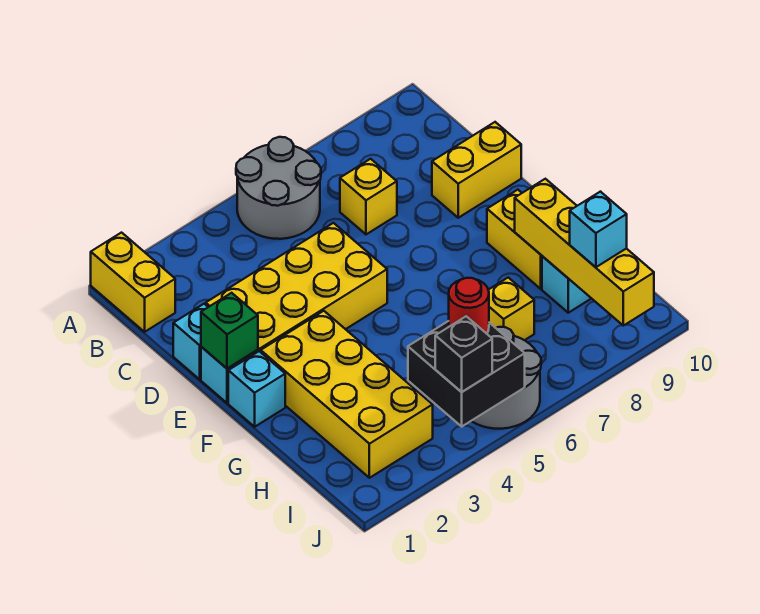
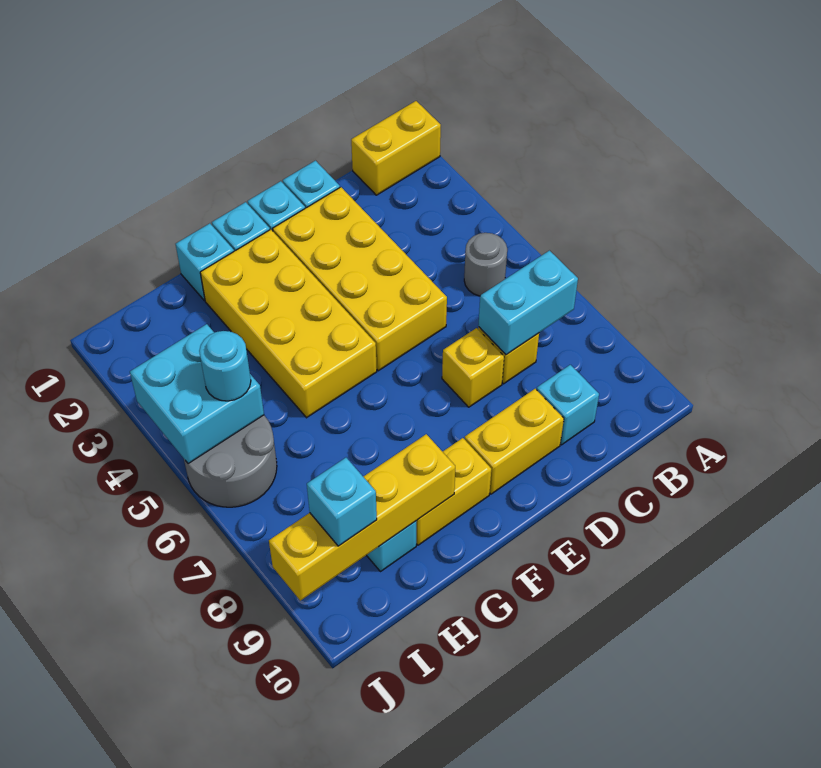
grey round brick A5:B6 level 1 -> grey round brick B5 level 1
none -> cyan brick B7:C7 level 2
none -> cyan brick C9 level 1
yellow brick D9:D10 level 1 -> yellow brick D9:E9 level 1
green brick E1 level 2 -> none
yellow brick F2:I3 level 1 -> yellow brick F2:G5 level 1
none -> cyan brick G1 level 1
yellow brick H7 level 1 -> yellow brick D7 level 1
black brick I4:J5 level 2 -> cyan brick I4:J5 level 2
red round brick I5 level 3 -> cyan round brick I5 level 3
black brick J4 level 3 -> none

